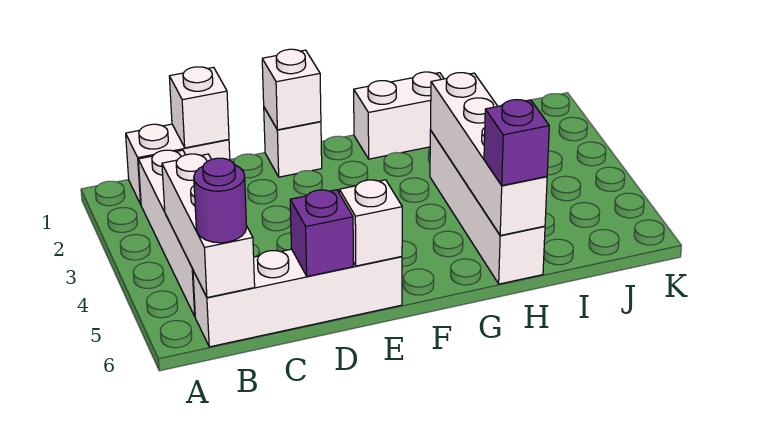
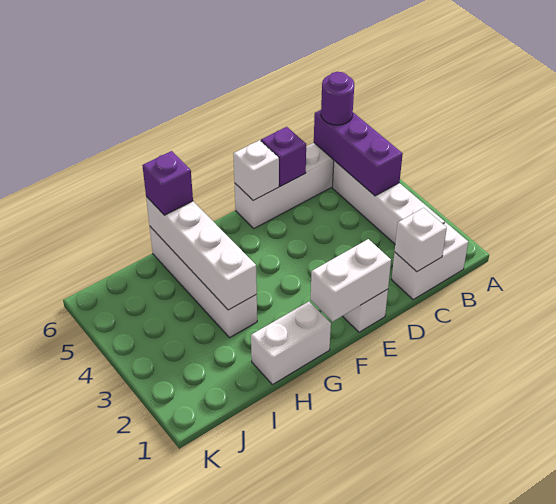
white brick B4:B6 level 2 -> purple brick B4:B6 level 2
white brick E1 level 2 -> white brick E1:F1 level 2

